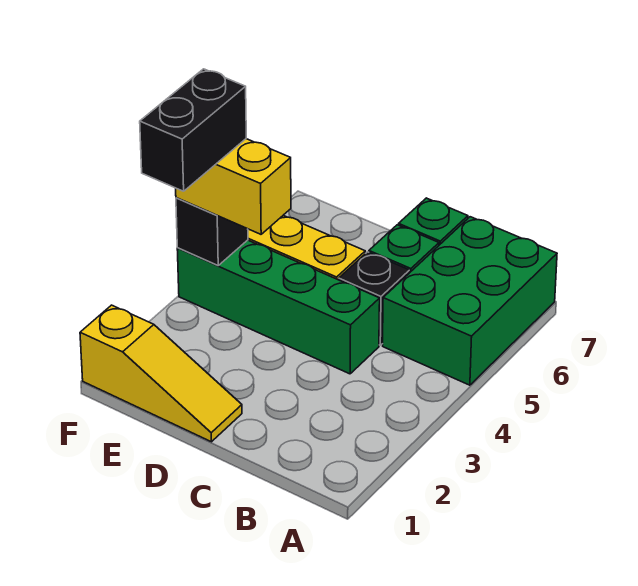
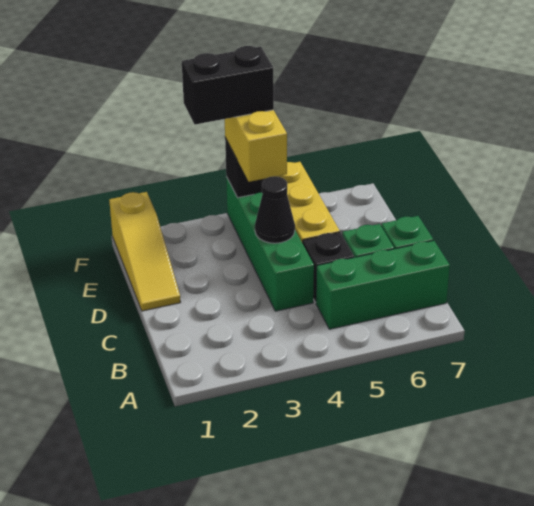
green brick A5:B7 level 1 -> green brick B5:B7 level 1
none -> black cone D4 level 2

